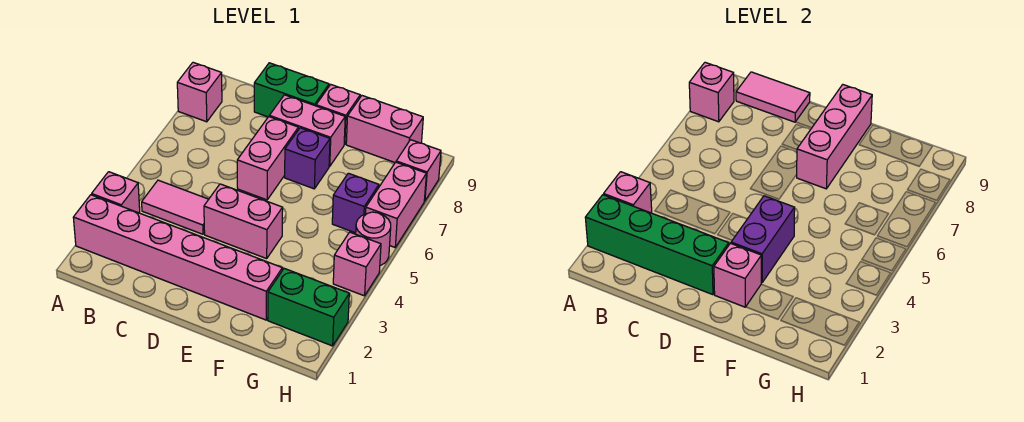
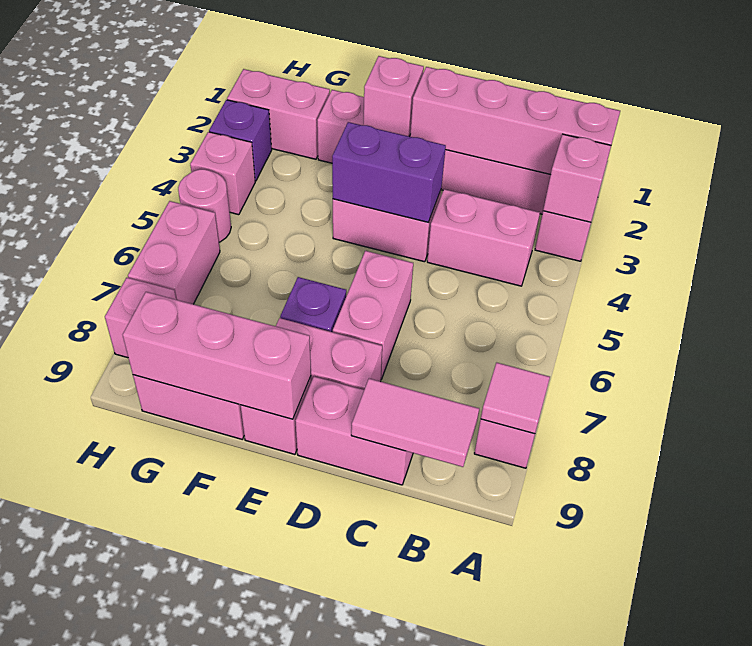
green brick A2:D2 level 2 -> pink brick A2:D2 level 2
pink brick A8 level 2 -> pink tile A8 level 2
pink tile B4:C4 level 1 -> pink brick B4:C4 level 1
green brick C9:D9 level 1 -> pink brick C9:D9 level 1
purple brick E3:E4 level 2 -> purple brick D4:E4 level 2
pink brick E7:E9 level 2 -> pink brick E9:G9 level 2
green brick G2:H2 level 1 -> pink brick G2:H2 level 1
purple brick G6 level 1 -> purple brick H3 level 1

